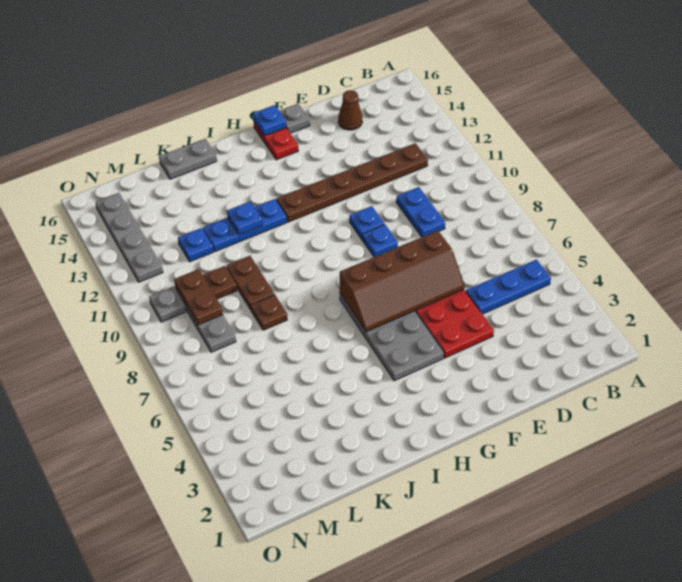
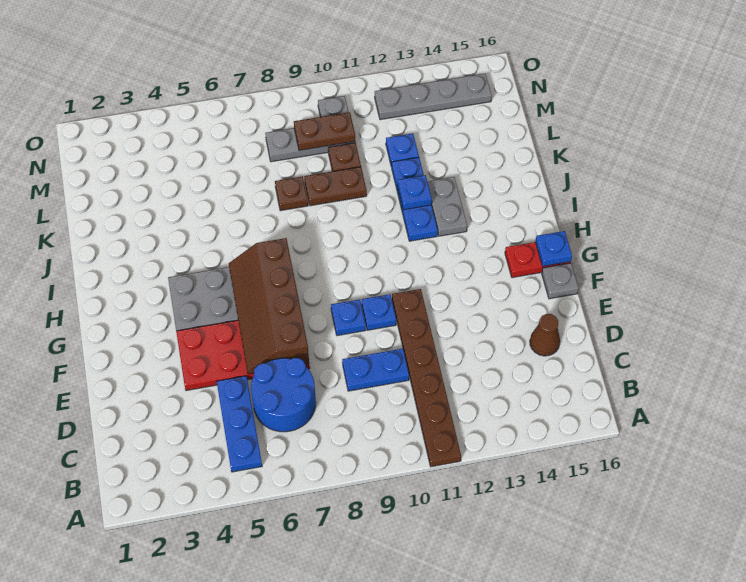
none -> blue round brick C6:D7 level 1
brown plate C12:H12 level 1 -> brown plate A11:F11 level 1
grey plate J16:K16 level 1 -> grey plate I13:J13 level 1

